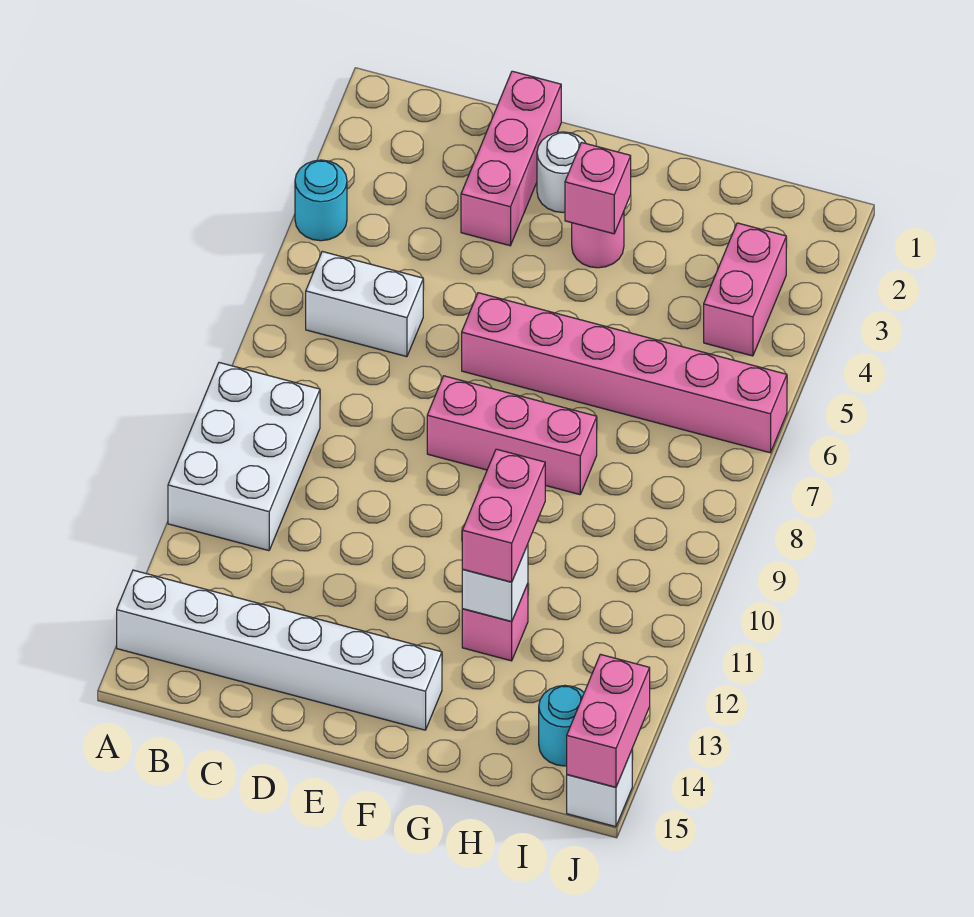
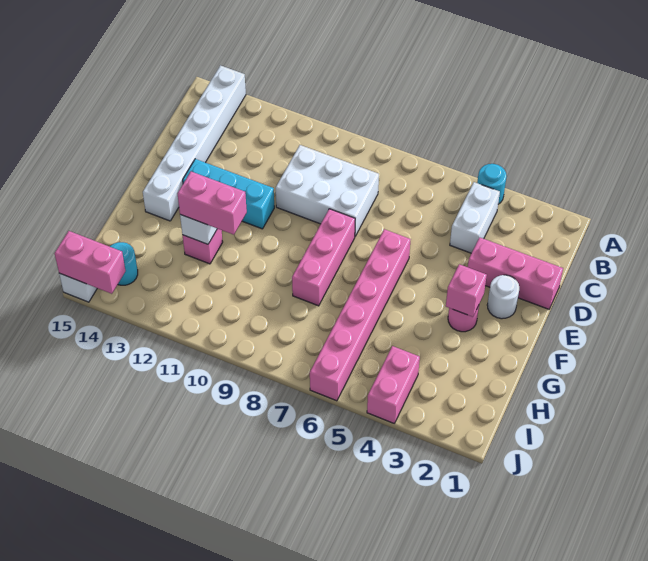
white brick A9:B11 level 1 -> white brick C8:D10 level 1
white brick B6:C6 level 1 -> white brick B4:C4 level 1
none -> cyan brick E11:E13 level 1
pink brick I3:I4 level 1 -> pink brick I4:J4 level 1

